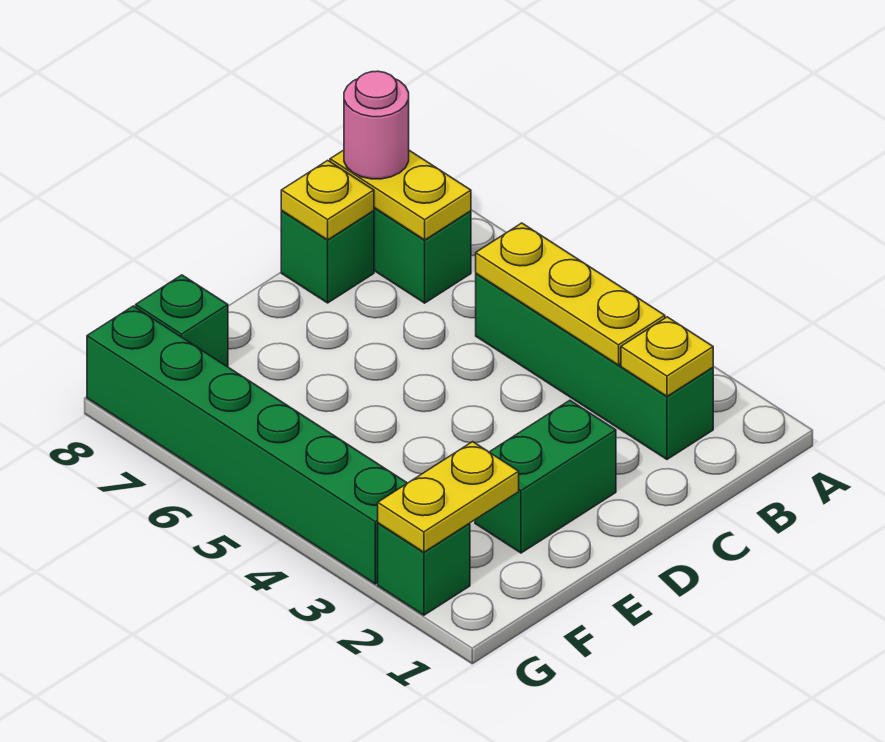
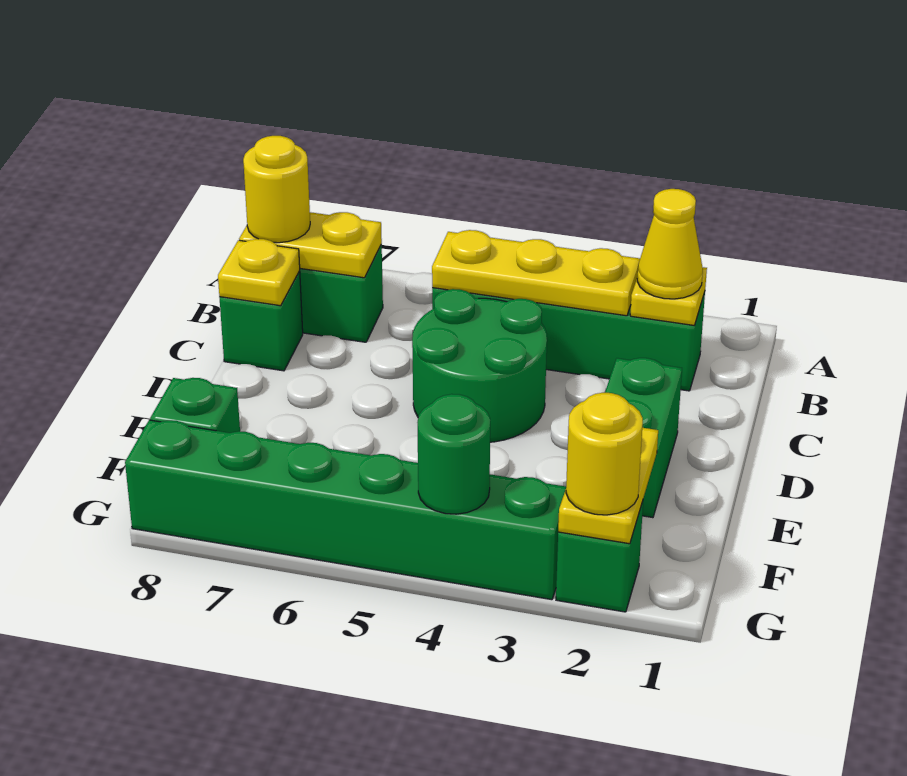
none -> yellow cone B2 level 3
pink round brick B8 level 3 -> yellow round brick B8 level 3
none -> green round brick C4:D5 level 1
none -> yellow round brick G2 level 3
none -> green round brick G4 level 2

